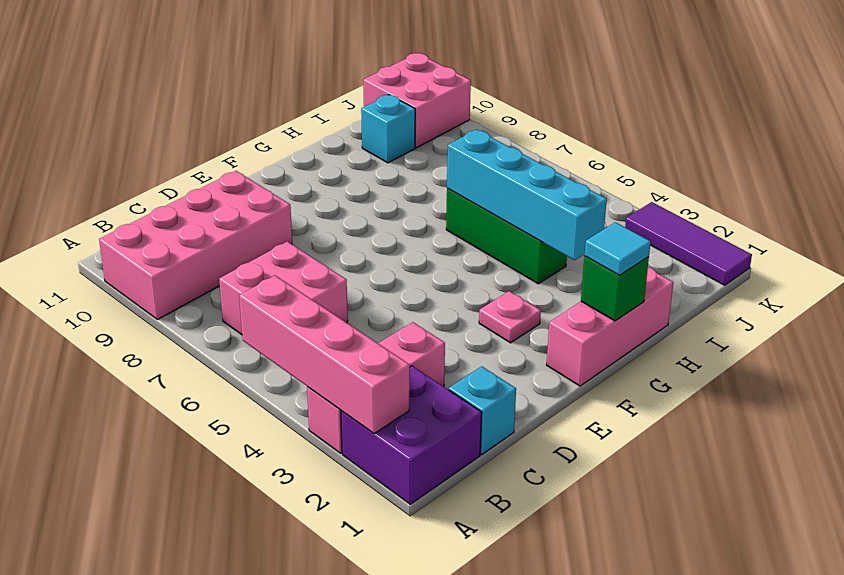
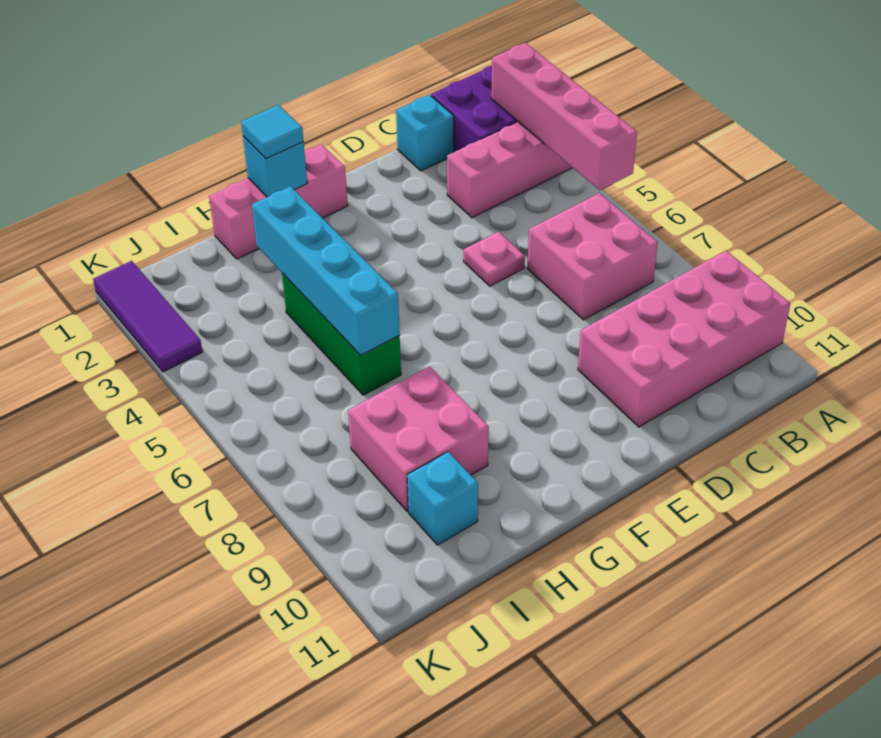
pink plate F3 level 1 -> pink plate D5 level 1
green brick G1 level 2 -> cyan brick G1 level 2
pink brick J10:K11 level 1 -> pink brick H8:I9 level 1

